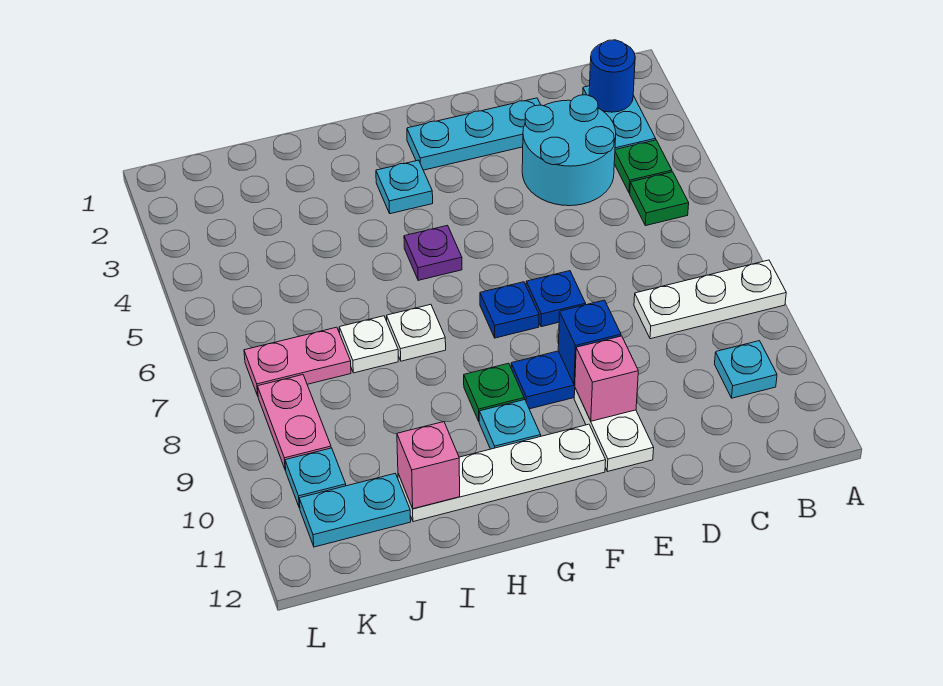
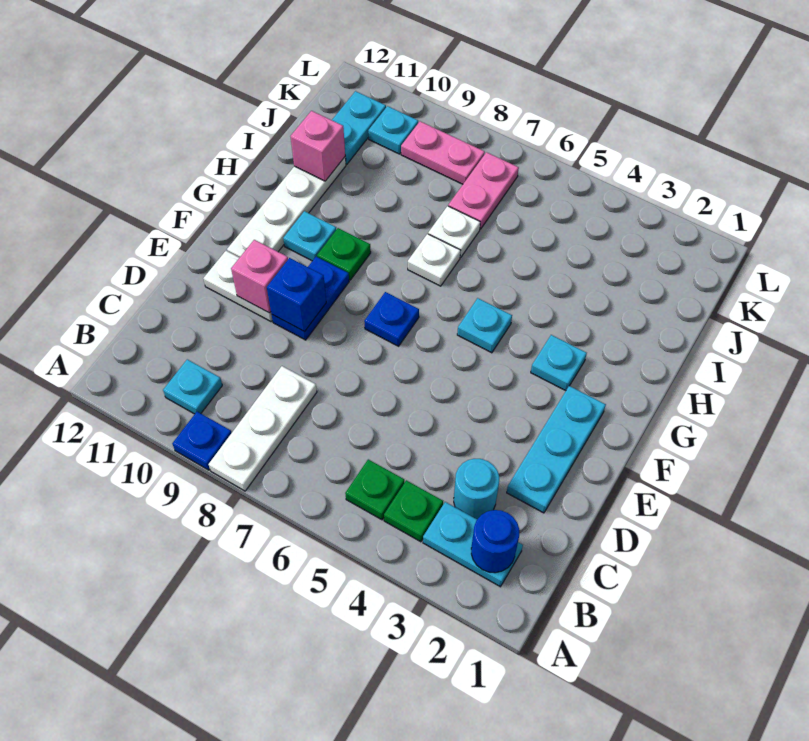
cyan round brick C3:D4 level 1 -> cyan round brick C3 level 1
blue plate E7 level 1 -> blue plate A9 level 1
purple plate G5 level 1 -> cyan plate G5 level 1

